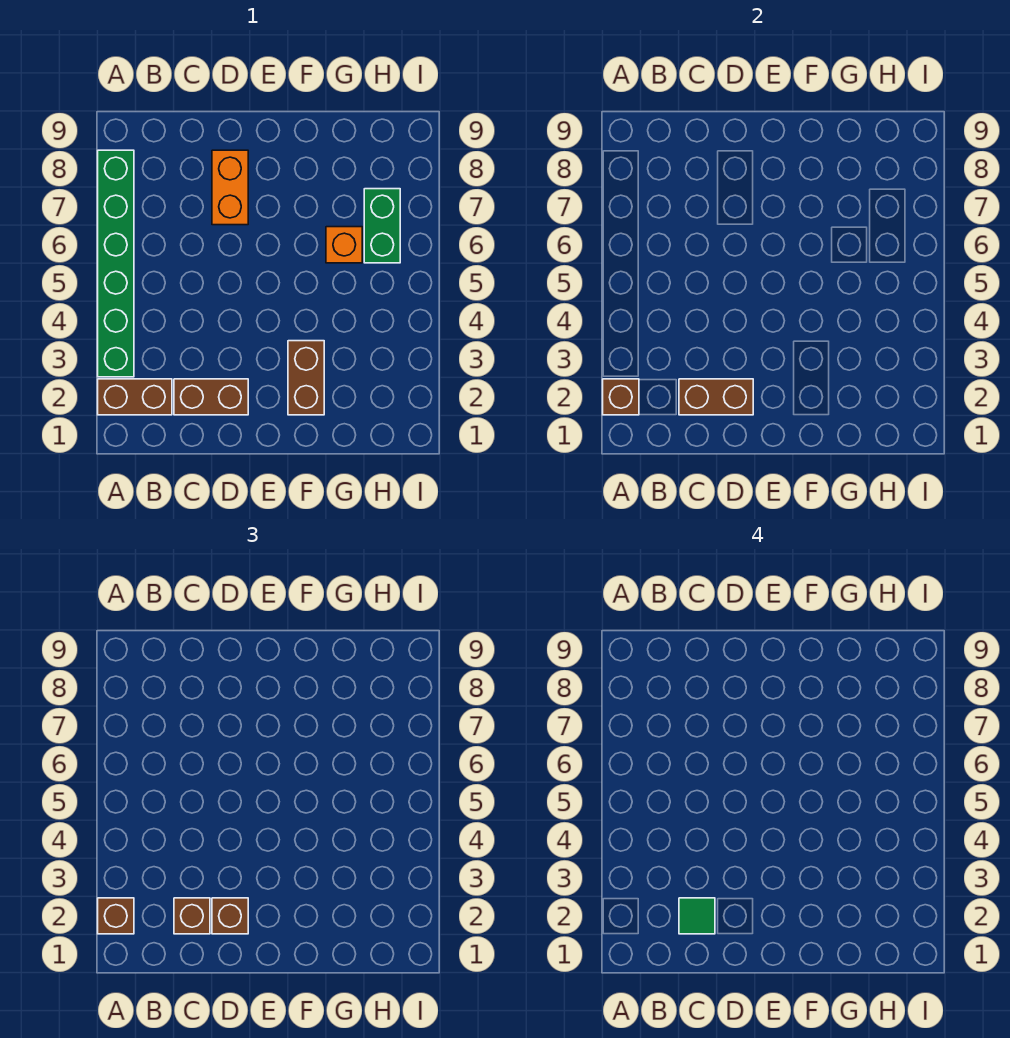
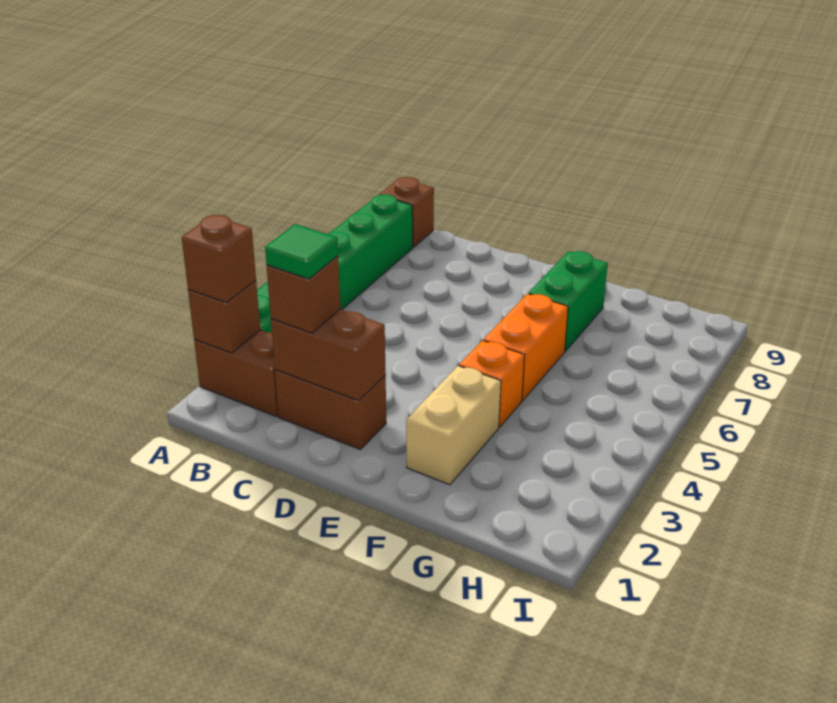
brown brick D2 level 3 -> brown brick A9 level 1
orange brick D7:D8 level 1 -> orange brick F5:F6 level 1
brown brick F2:F3 level 1 -> tan brick F2:F3 level 1
orange brick G6 level 1 -> orange brick F4 level 1
green brick H6:H7 level 1 -> green brick F7:F8 level 1

